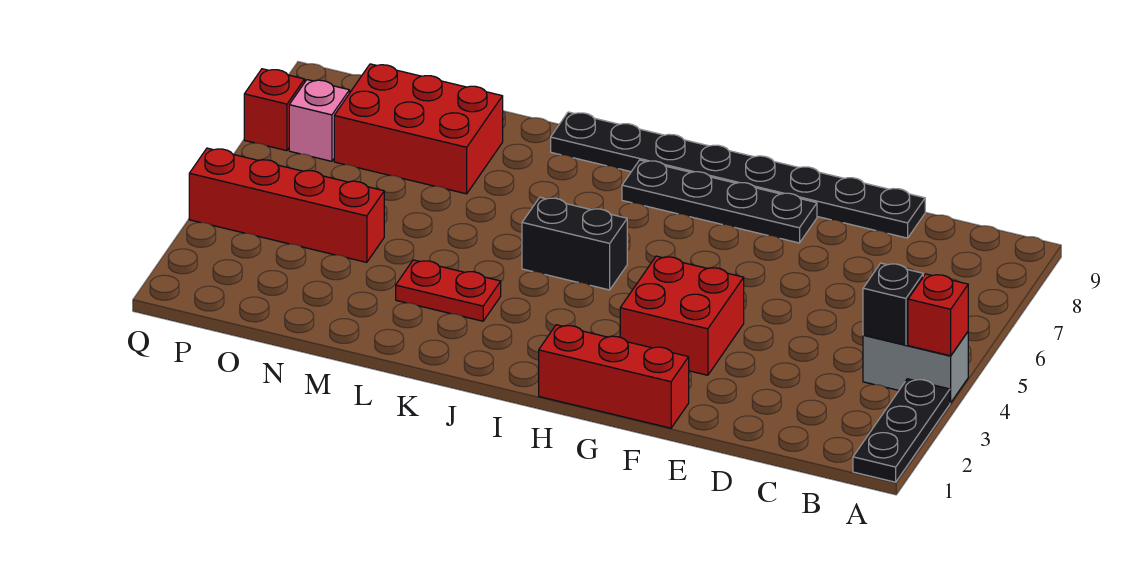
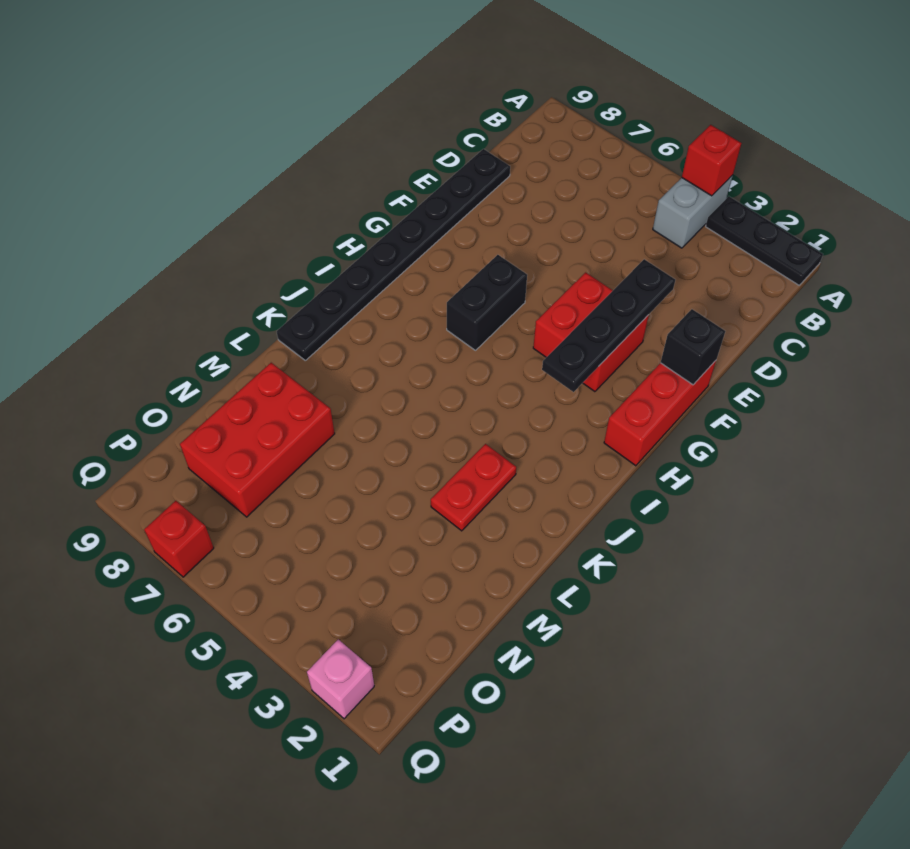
black brick B4 level 2 -> black brick F1 level 2
black plate F8:I8 level 1 -> black plate E3:H3 level 2
black brick I5:J5 level 1 -> black brick G6:H6 level 1
red brick N4:Q4 level 1 -> none
pink brick P7 level 1 -> pink brick Q2 level 1

